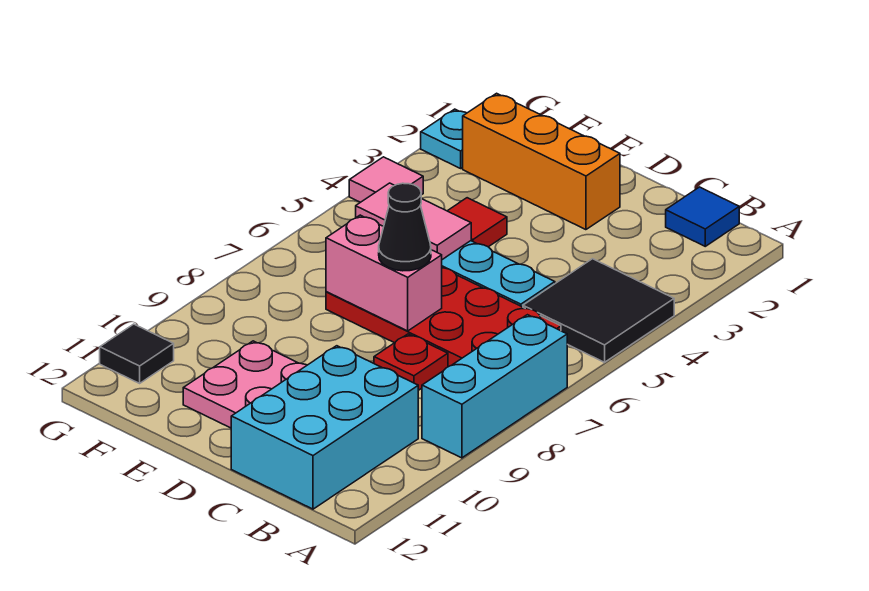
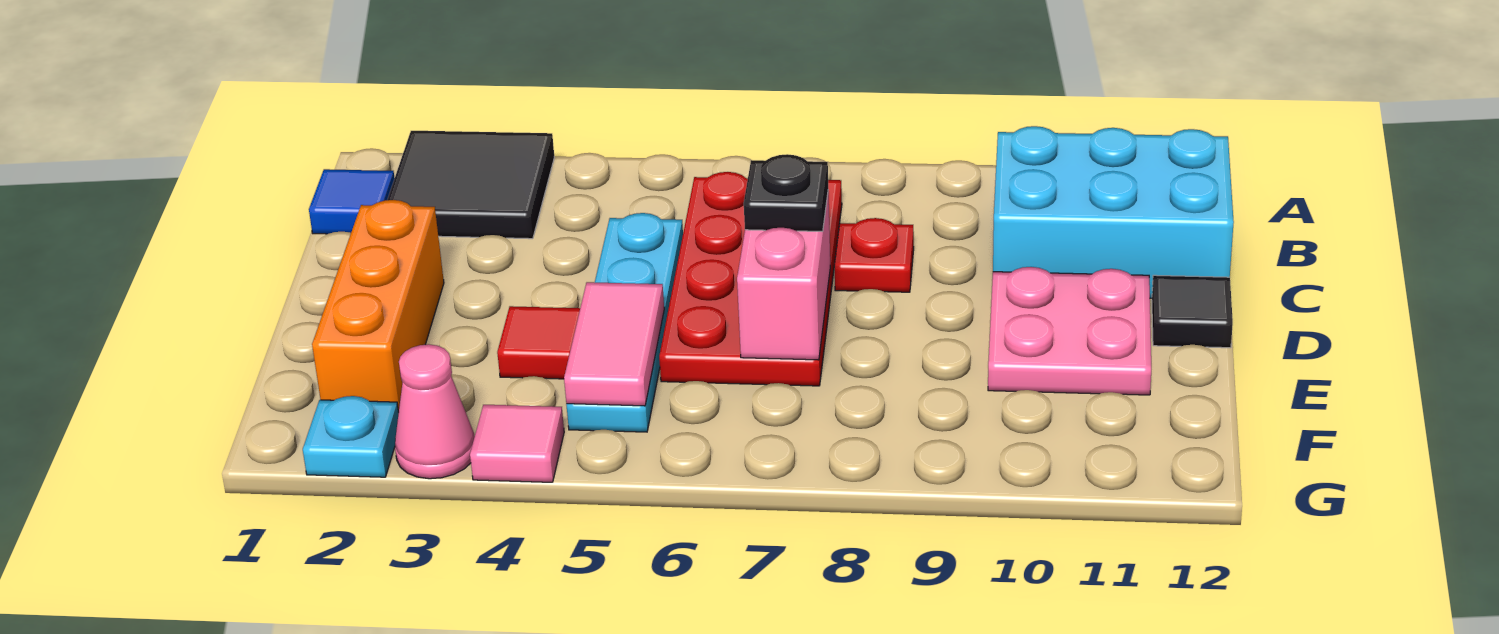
black tile A4:B5 level 1 -> black tile A2:B3 level 1
cyan brick A7:A9 level 1 -> none
black cone D7 level 3 -> black plate D7 level 3
none -> pink cone G3 level 1
black tile G11 level 1 -> black tile D12 level 1

